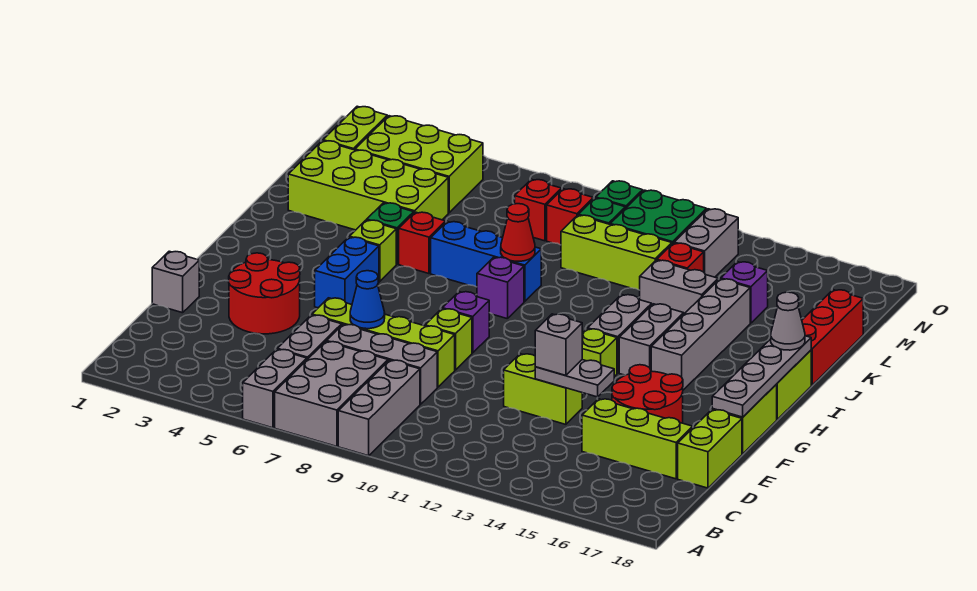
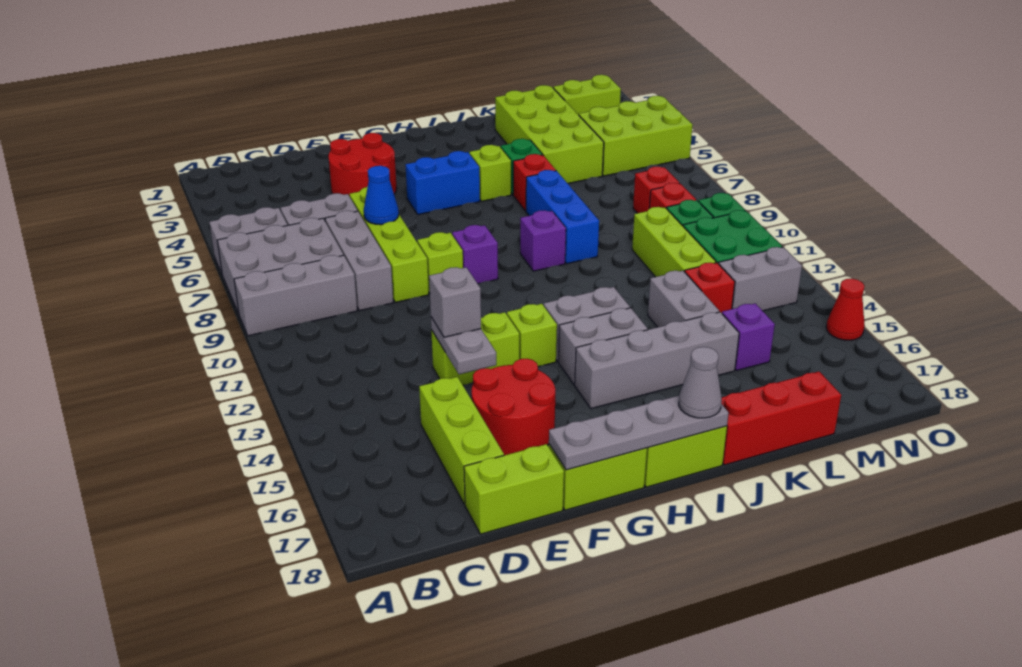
grey brick E1 level 1 -> none
lime brick E12:E13 level 1 -> lime brick E13:F13 level 1
red cone J9 level 2 -> red cone O15 level 1
lime brick M3:N5 level 1 -> lime brick M4:O5 level 1

